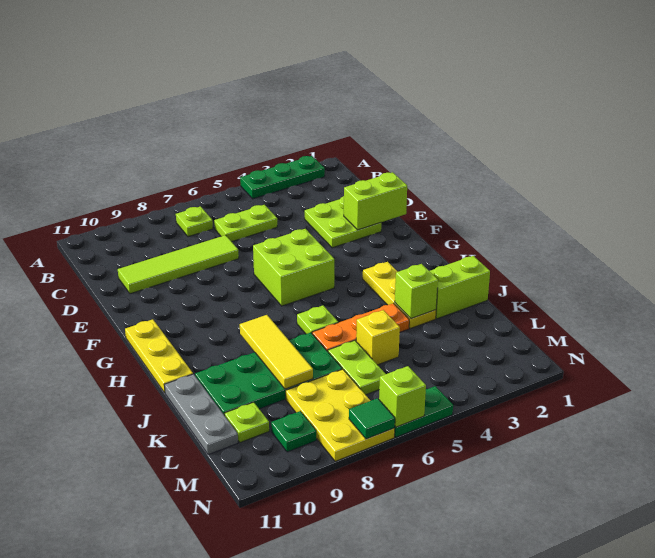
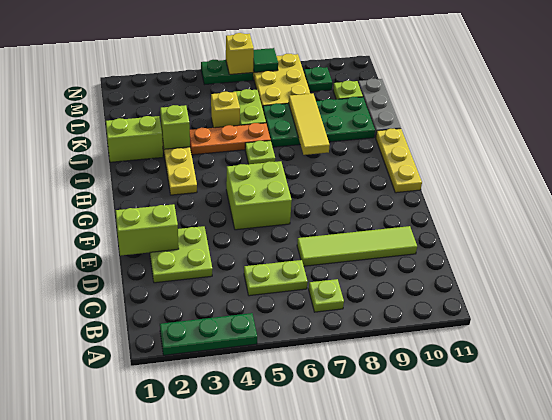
lime brick N6 level 2 -> yellow brick N6 level 2

